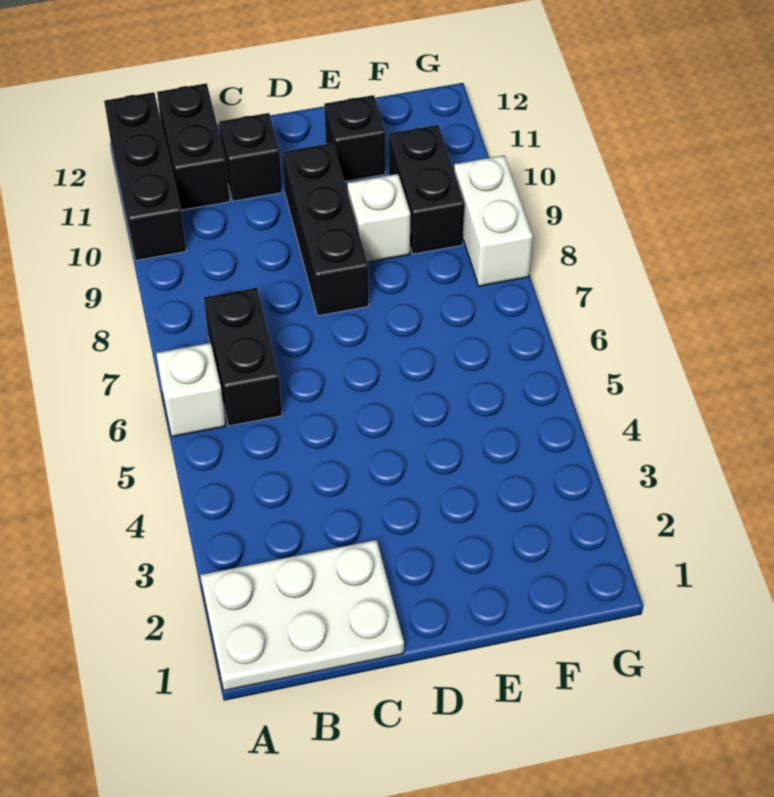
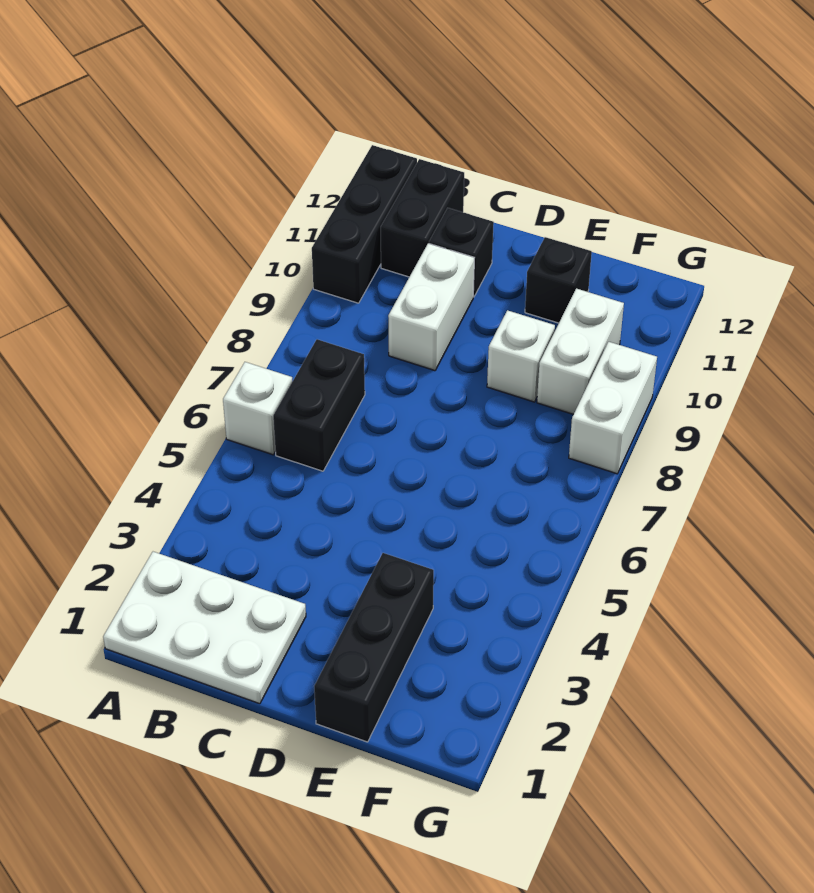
none -> white brick C9:C10 level 1
black brick D8:D10 level 1 -> black brick E1:E3 level 1
black brick F9:F10 level 1 -> white brick F9:F10 level 1

